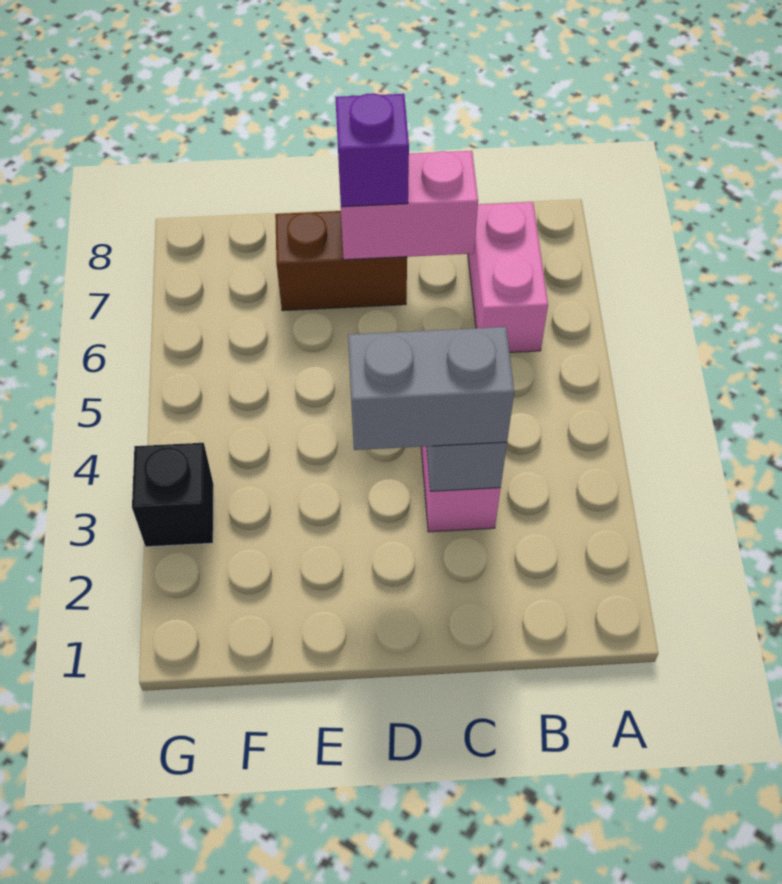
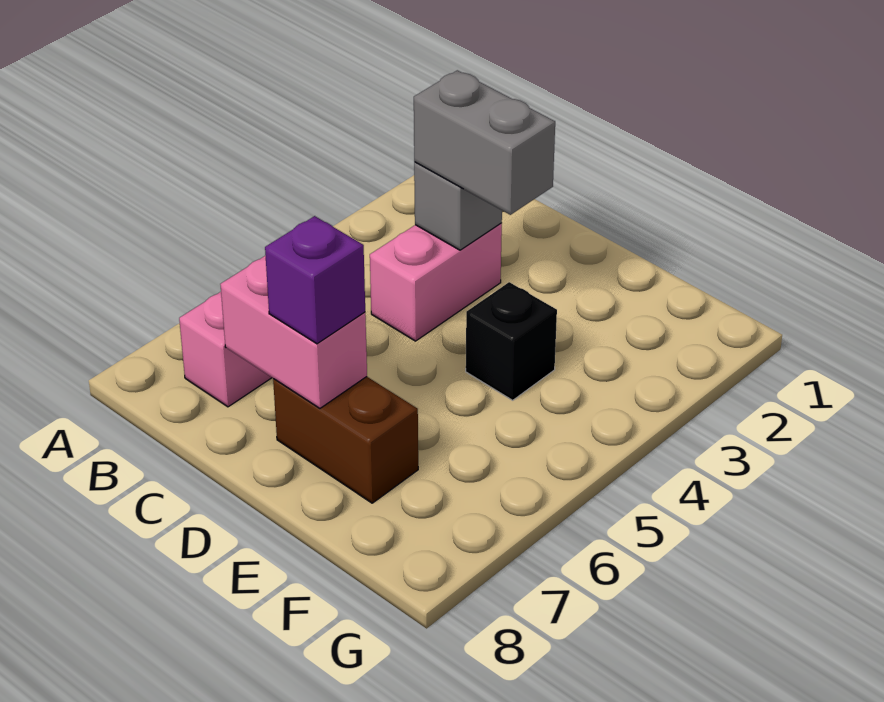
black brick G3 level 1 -> black brick E4 level 1

